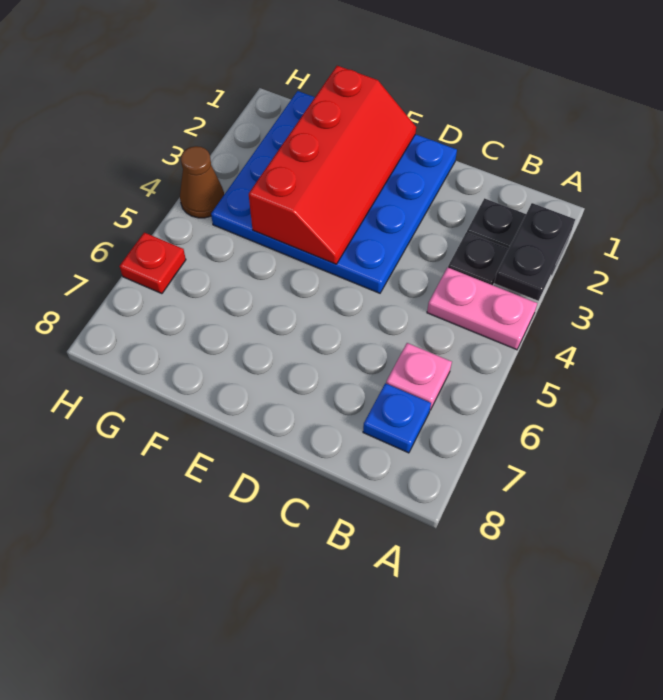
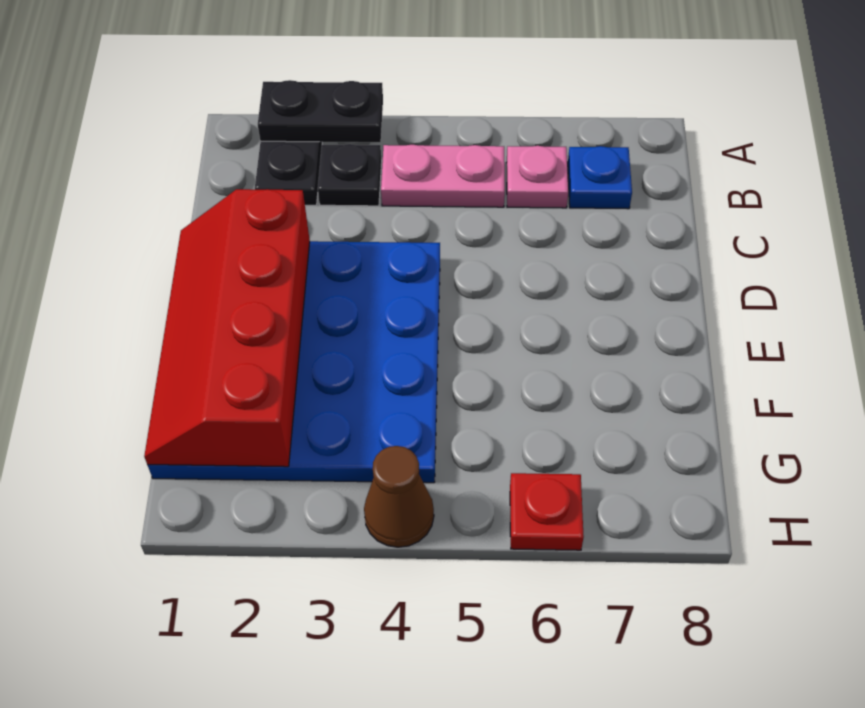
pink plate A4:B4 level 1 -> pink plate B4:B5 level 1
red slope E1:F4 level 2 top F -> red slope D1:G2 level 2 top 2

